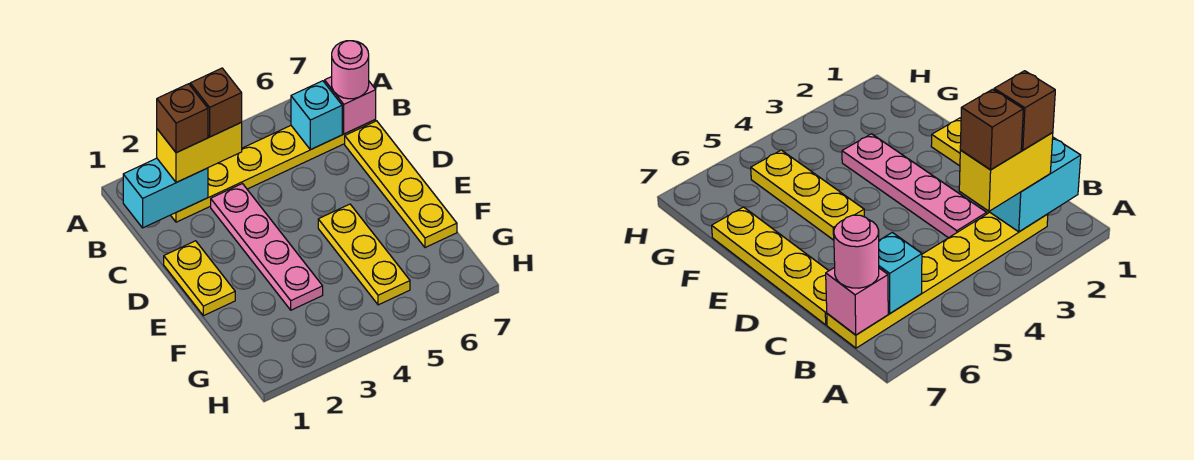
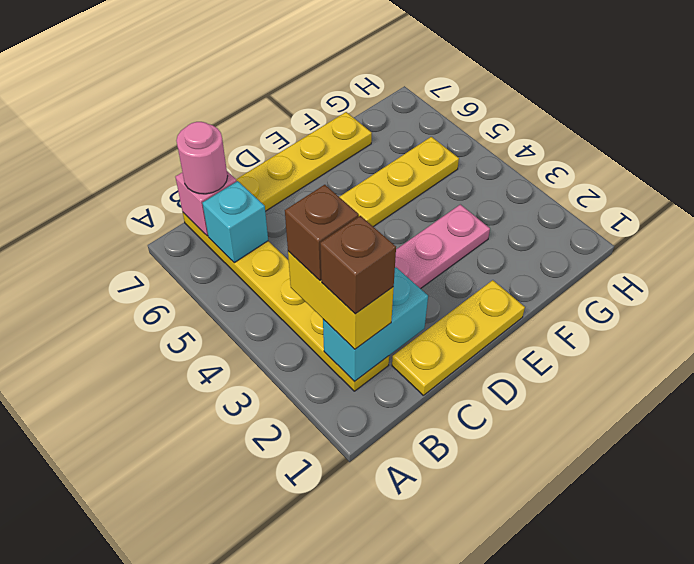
cyan brick B1:B2 level 2 -> cyan brick B2:C2 level 2
yellow plate D1:E1 level 1 -> yellow plate C1:E1 level 1

